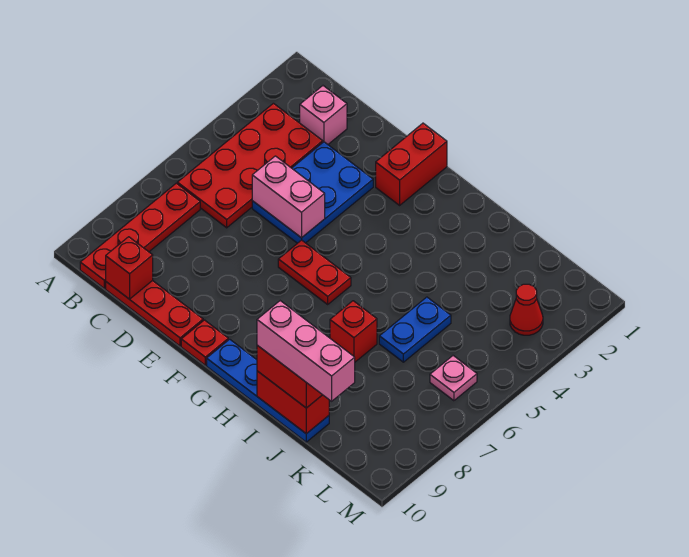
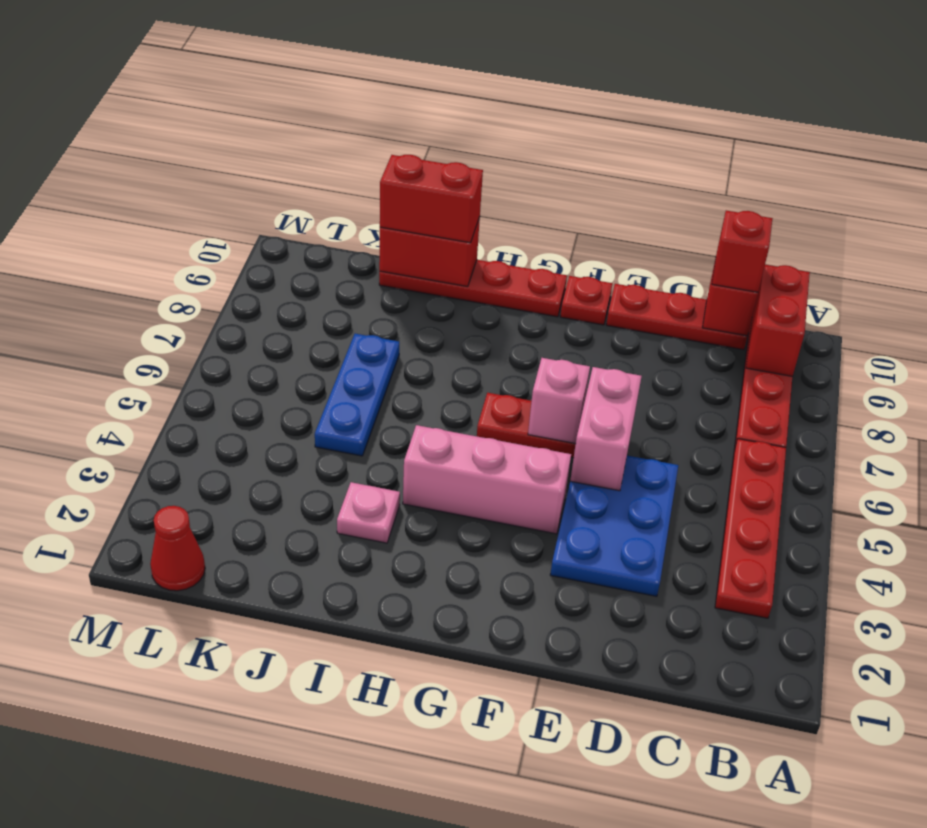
red plate B3:C6 level 1 -> red plate B3:B6 level 1
pink brick C2 level 1 -> pink brick F6 level 2
pink brick D5:E5 level 2 -> pink brick E5:E6 level 2
red brick F1:F2 level 1 -> red brick B9:B10 level 2
blue plate G10:J10 level 1 -> red plate G10:J10 level 1
red brick I7 level 1 -> red brick C10 level 3
pink brick I10:K10 level 4 -> pink brick F4:H4 level 1
blue plate J5:J6 level 1 -> blue plate J5:J7 level 1
red cone L3 level 1 -> red cone L1 level 1
pink plate L6 level 1 -> pink plate I3 level 1

